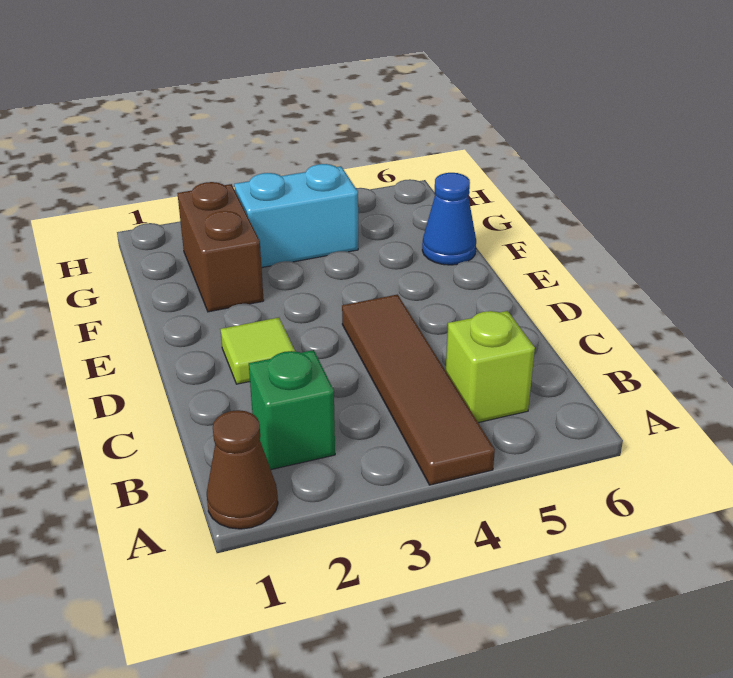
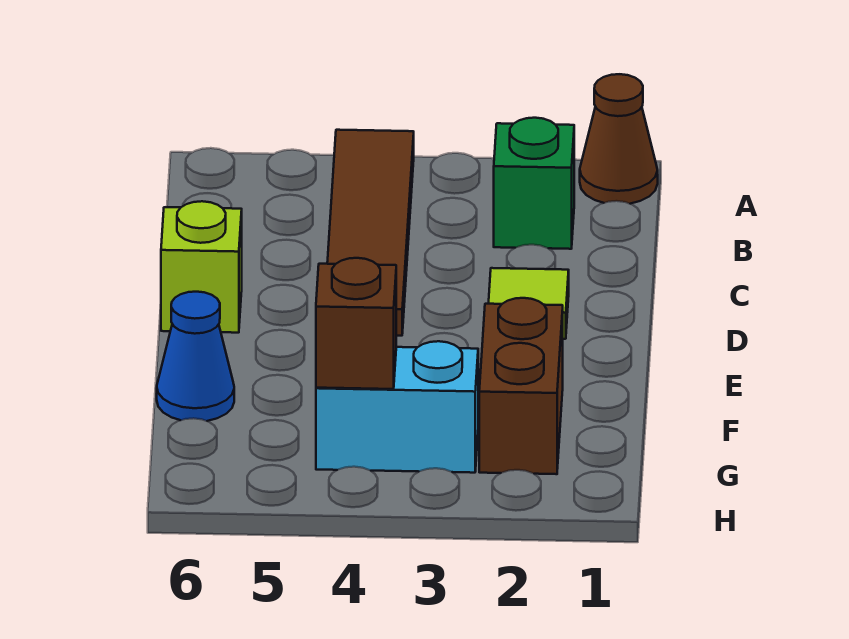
lime brick B5 level 1 -> lime brick D6 level 1
none -> brown brick G4 level 2

